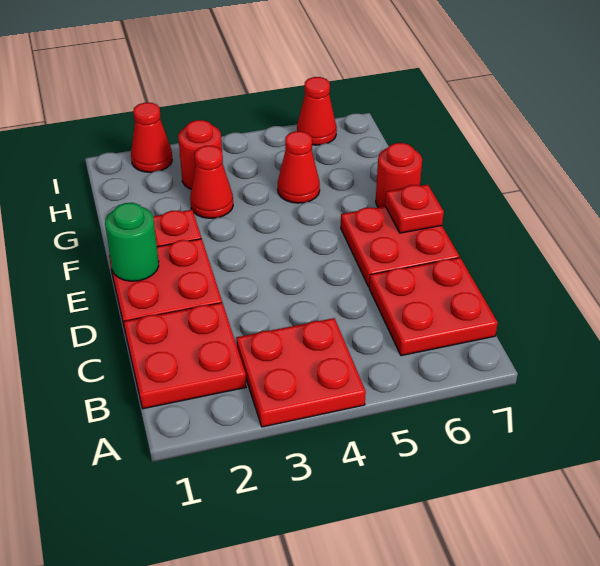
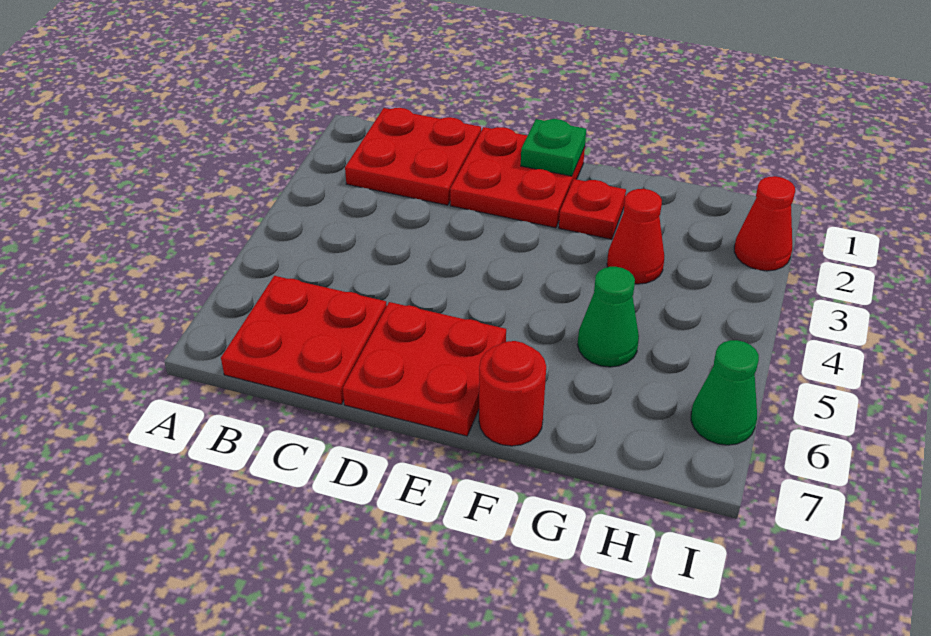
red plate A3:B4 level 1 -> none
green round brick E1 level 2 -> green plate E1 level 2
red plate E7 level 2 -> none
red cone G5 level 1 -> green cone G5 level 1
red round brick H3 level 1 -> none
red cone I6 level 1 -> green cone I6 level 1

